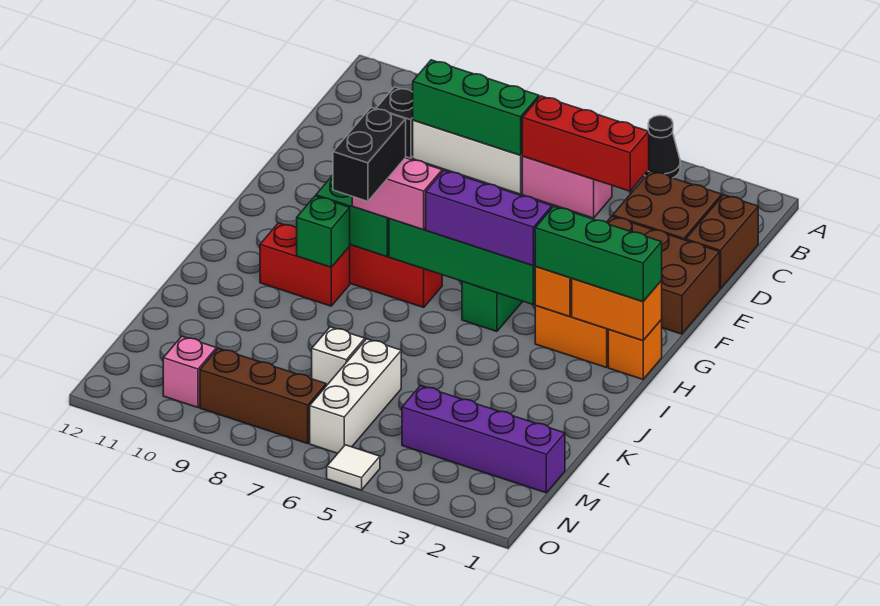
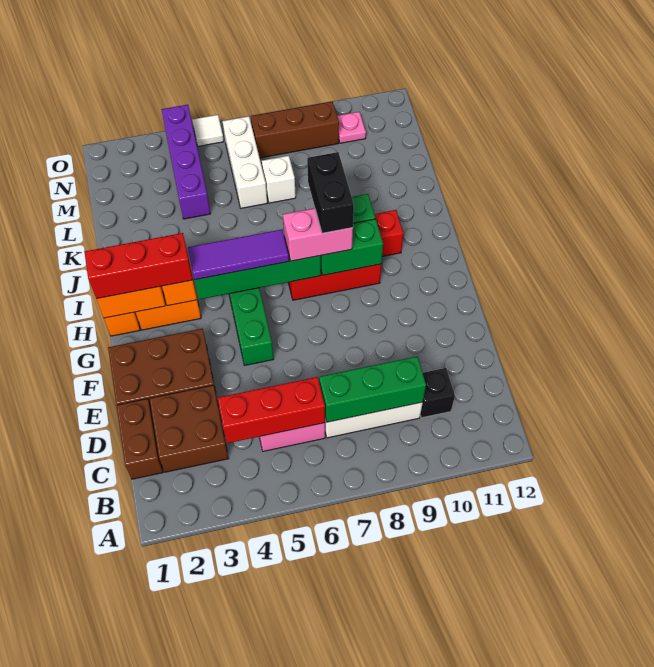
black cone A4 level 1 -> none
green brick H1:H3 level 3 -> red brick H1:H3 level 3
purple brick H4:H6 level 3 -> purple tile H4:H6 level 3
purple brick M1:M4 level 1 -> purple brick L4:O4 level 1
pink brick N10 level 1 -> pink plate N10 level 1

